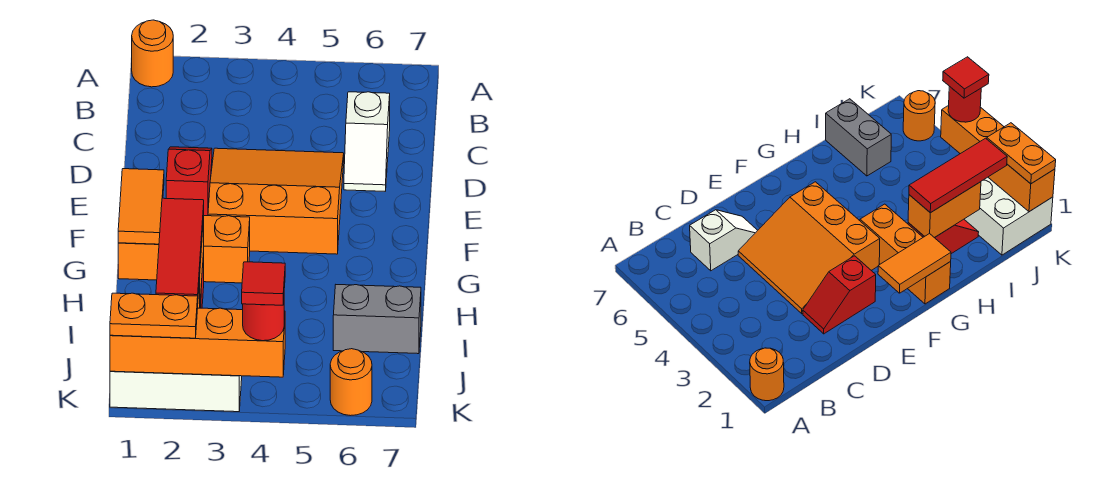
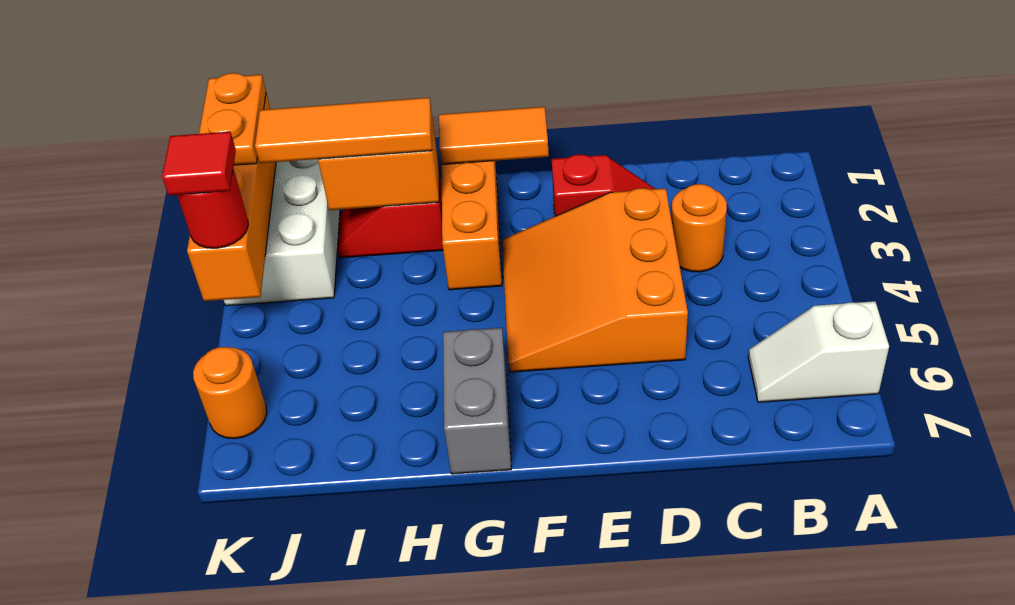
orange round brick A1 level 1 -> orange round brick C3 level 1
white slope C6:D6 level 1 top C -> white slope A6:B6 level 1 top A
orange slope D3:F5 level 1 top F -> orange slope D3:F5 level 1 top D
red tile H2:J2 level 3 -> orange tile H2:J2 level 3
grey brick I6:I7 level 1 -> grey brick G6:G7 level 1

